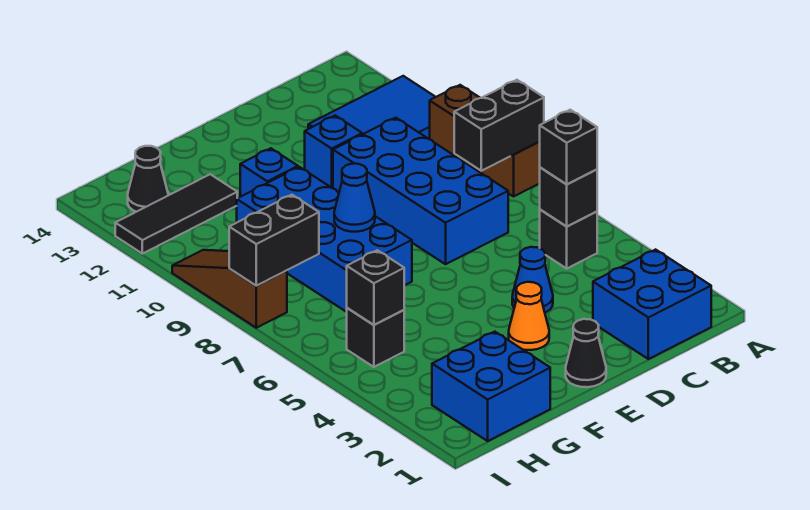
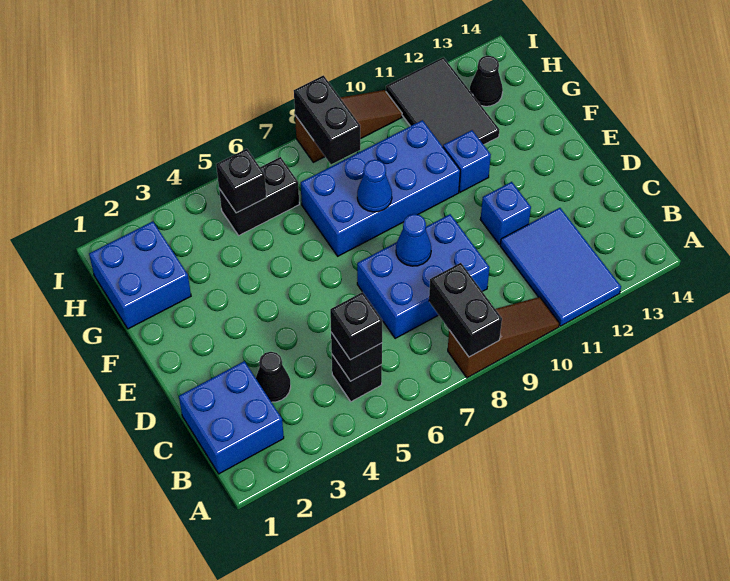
brown brick A8:A10 level 1 -> brown slope A8:A10 level 1 top 8
blue brick C7:D10 level 1 -> blue brick C7:D9 level 1
blue cone D4 level 1 -> blue cone D8 level 2
black cone E1 level 1 -> black cone C3 level 1
orange cone E3 level 1 -> none
black tile G12:I12 level 1 -> black tile G11:I12 level 1
black brick H5 level 1 -> black brick H5:H6 level 1

